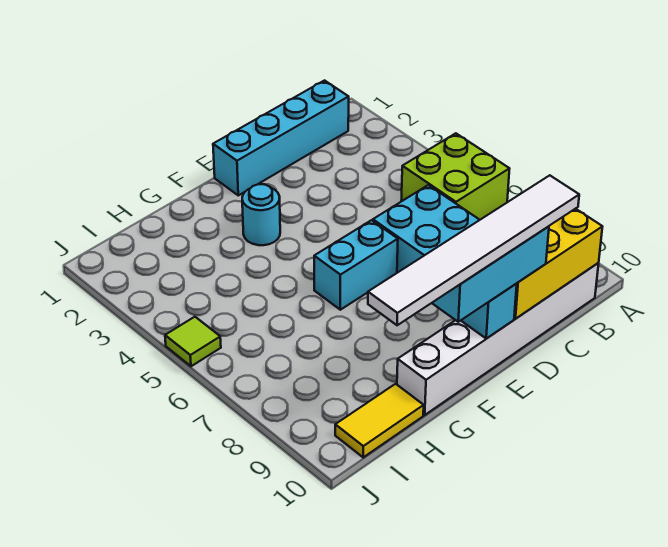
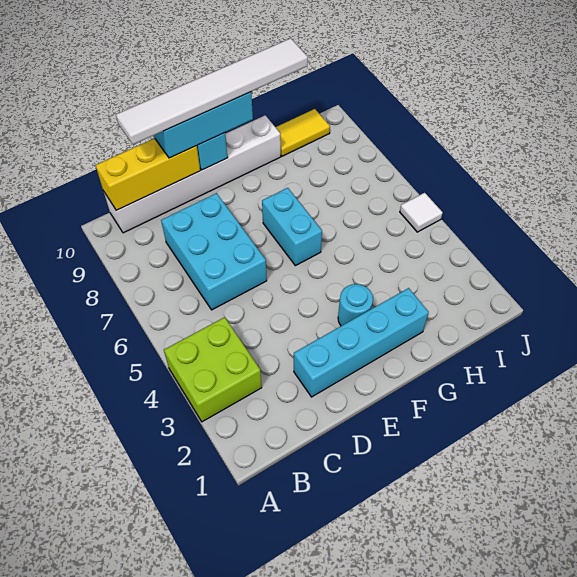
lime brick A5:B6 level 1 -> lime brick A3:B4 level 1
cyan brick B1:E1 level 1 -> cyan brick D2:G2 level 1
cyan brick E6:F6 level 1 -> cyan brick F6:F7 level 1
lime tile J5 level 1 -> white tile J5 level 1

